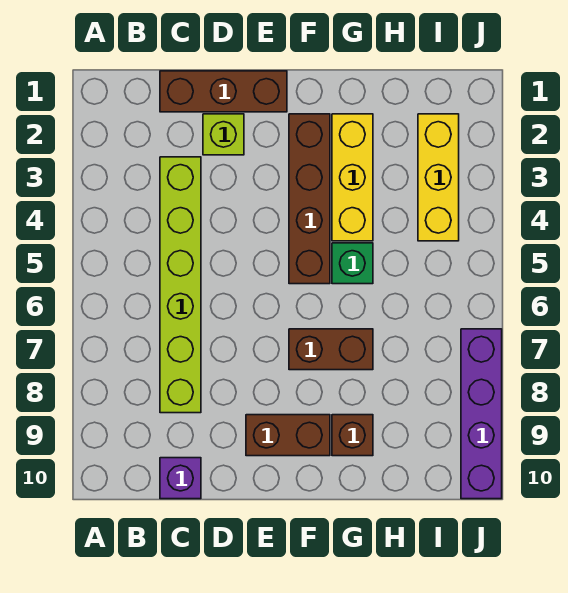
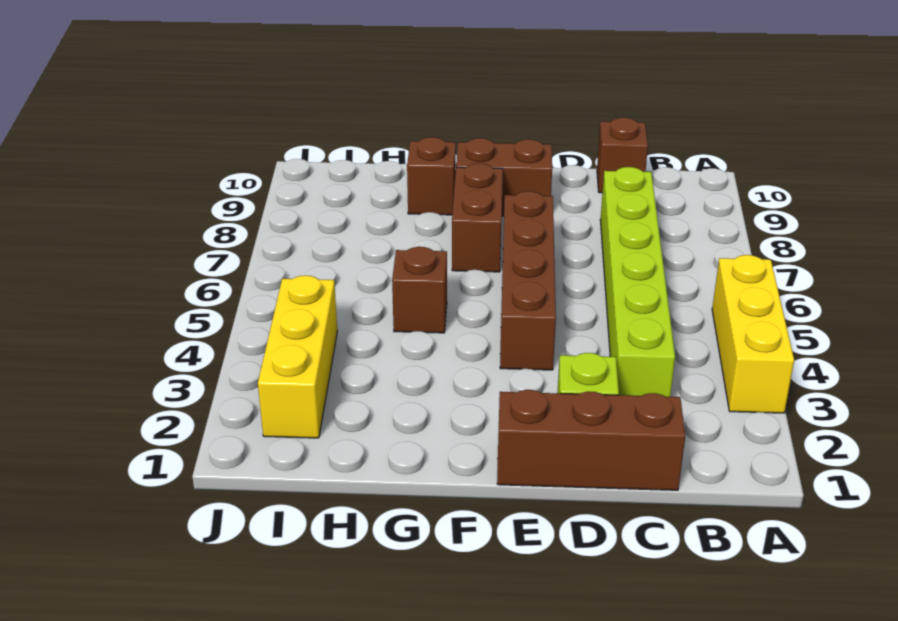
purple brick C10 level 1 -> brown brick C10 level 1
brown brick F2:F5 level 1 -> brown brick E4:E7 level 1
brown brick F7:G7 level 1 -> brown brick F7:F8 level 1
yellow brick G2:G4 level 1 -> yellow brick A3:A5 level 1
green brick G5 level 1 -> brown brick G5 level 1
purple brick J7:J10 level 1 -> none

